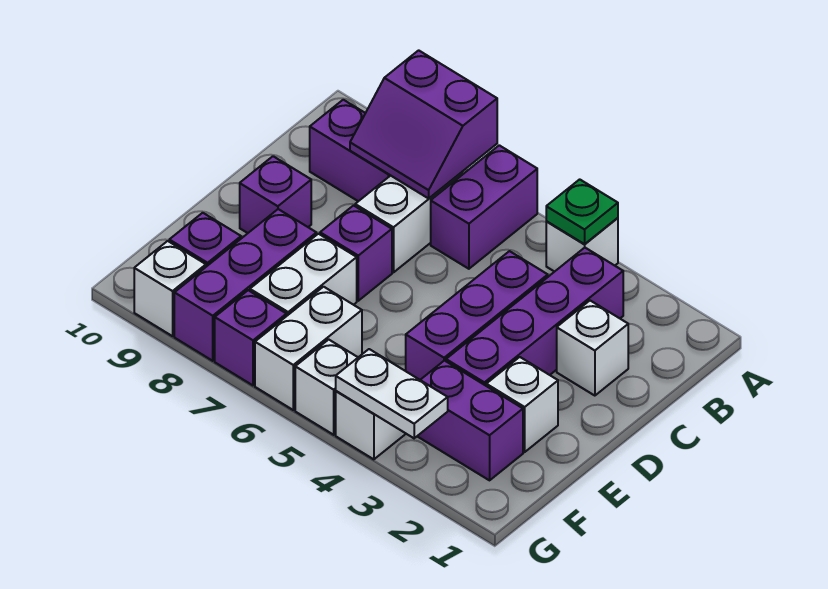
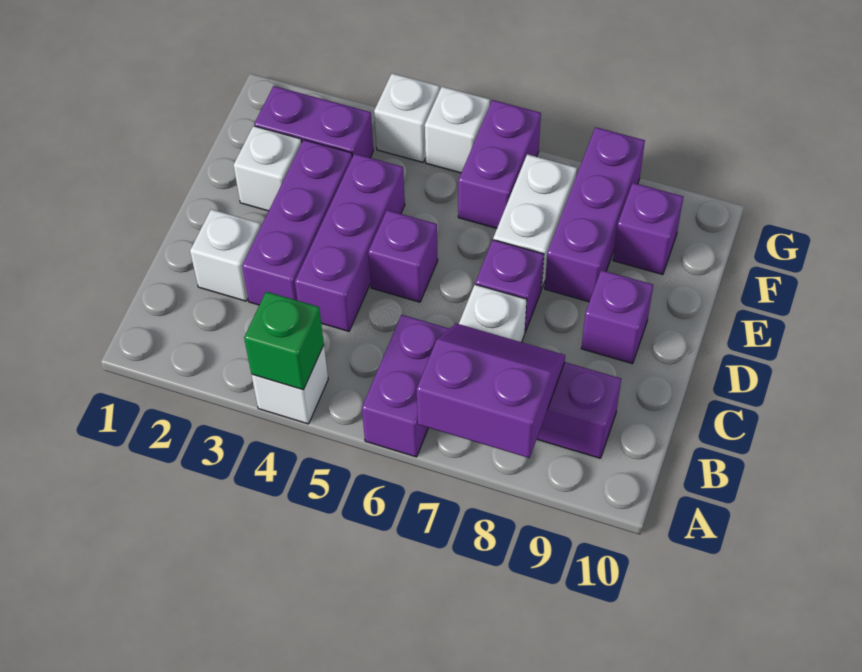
green plate A4 level 2 -> green brick A4 level 2
purple brick B3:E3 level 1 -> purple brick C3:E3 level 1
white brick F6:G6 level 1 -> purple brick F6:G6 level 1
white plate G3:G4 level 2 -> none
purple brick G7 level 1 -> purple brick D5 level 1
white brick G9 level 1 -> none

